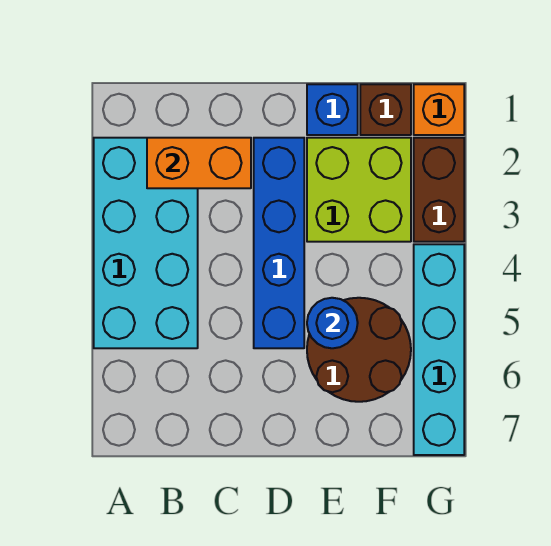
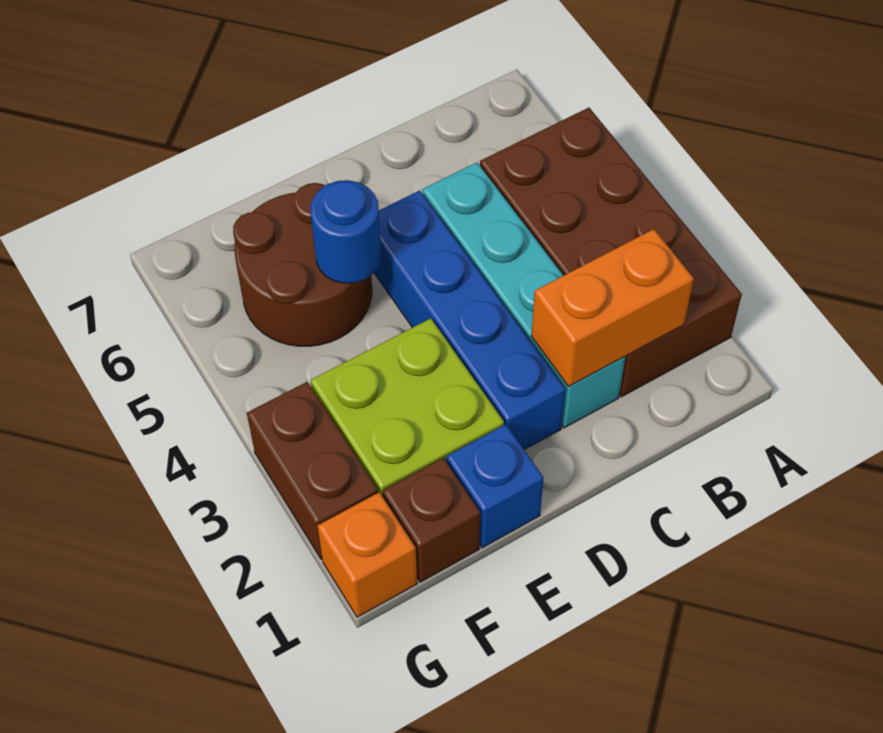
cyan brick A2:B5 level 1 -> brown brick A2:B5 level 1
cyan brick G4:G7 level 1 -> cyan brick C2:C5 level 1

